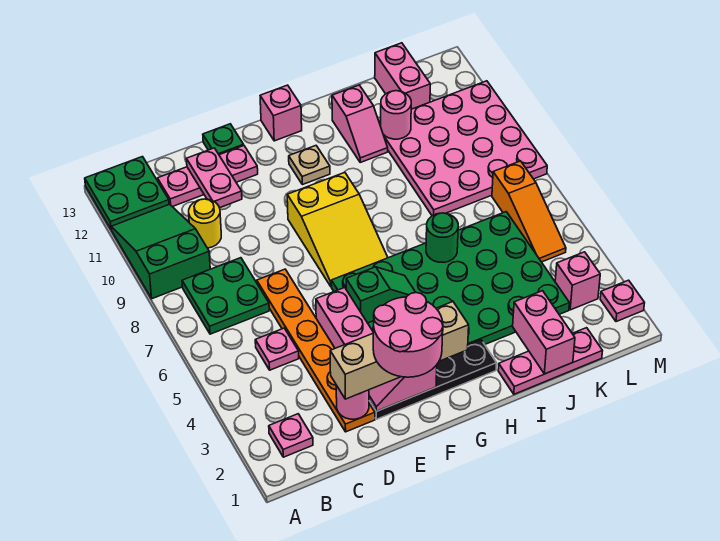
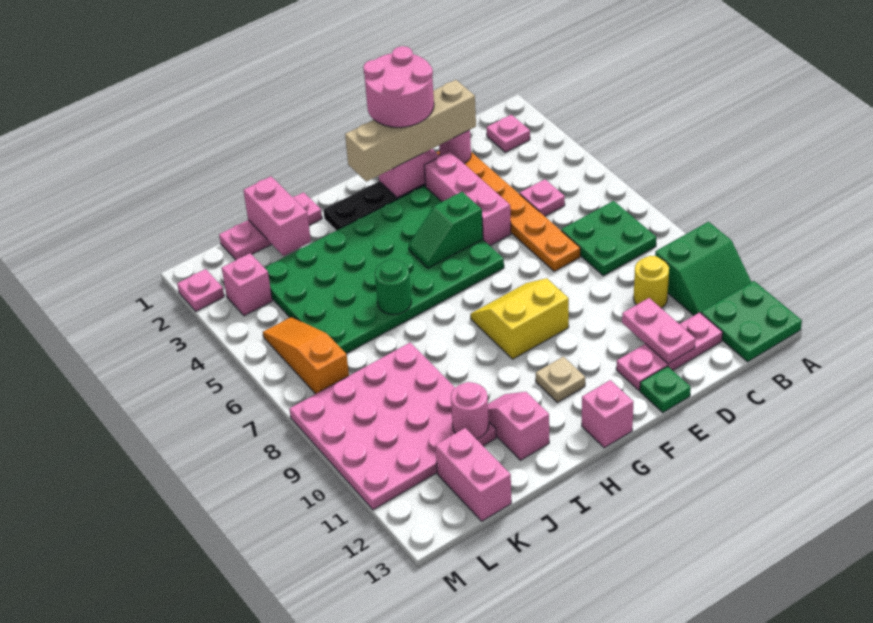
green slope A9:B11 level 1 top 9 -> green slope A10:B11 level 1 top 10
yellow slope F7:G9 level 1 top 9 -> yellow slope F8:G9 level 1 top 9

